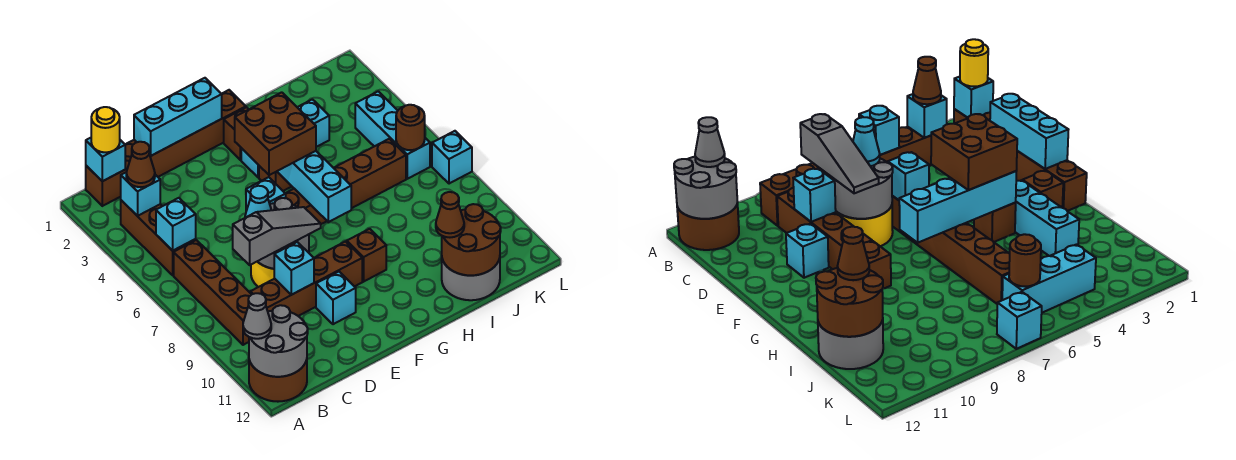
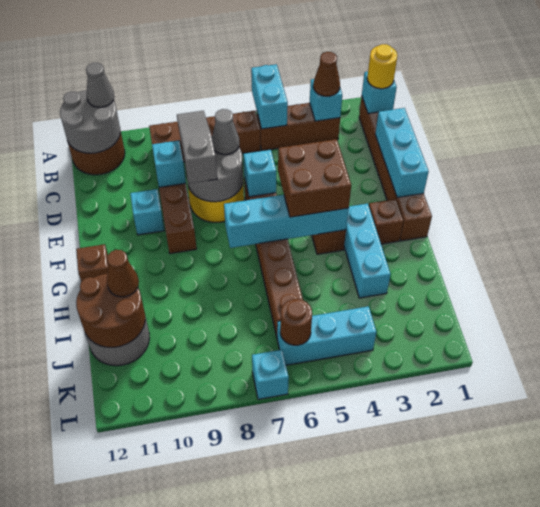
cyan brick B5 level 2 -> cyan brick A5:B5 level 2
grey slope C8:E8 level 3 top C -> grey slope C8:E8 level 3 top E
cyan cone D7 level 3 -> grey cone D7 level 3
brown brick G9 level 1 -> brown brick G12 level 1

